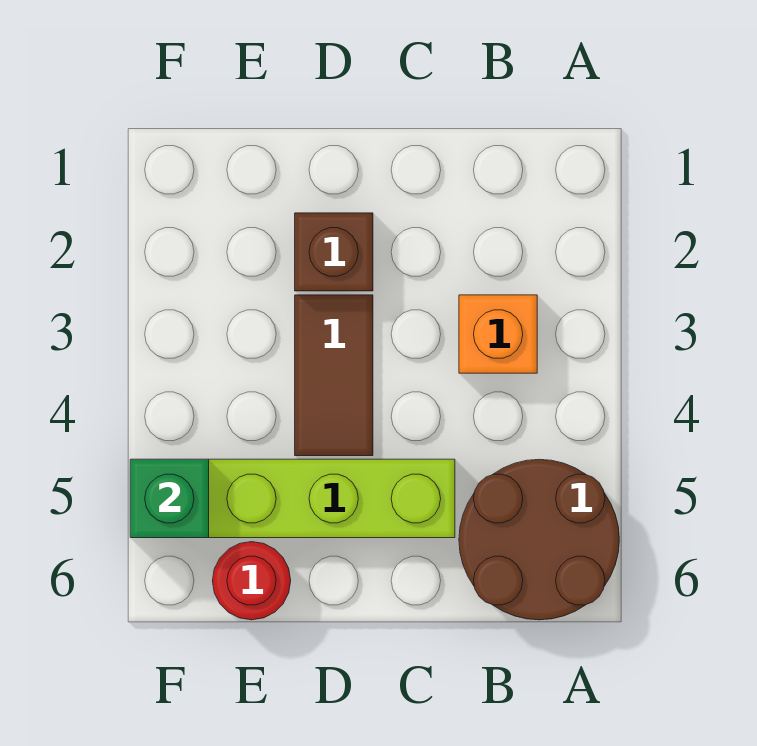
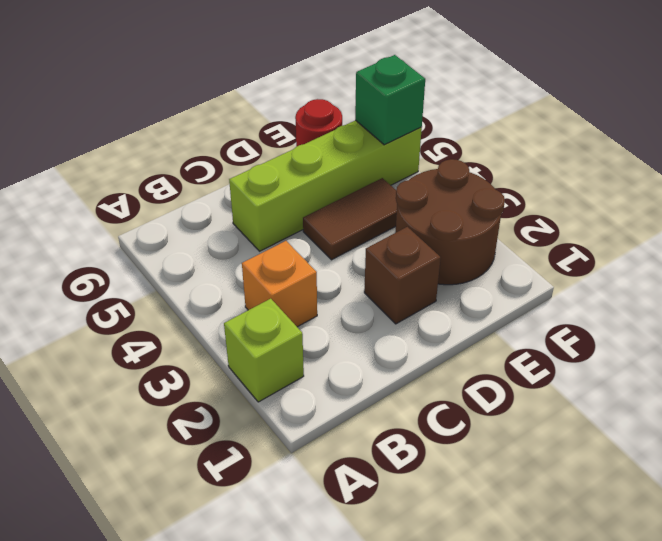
none -> lime brick A2 level 1
brown round brick A5:B6 level 1 -> brown round brick E2:F3 level 1
brown tile D3:D4 level 1 -> brown tile D4:E4 level 1

